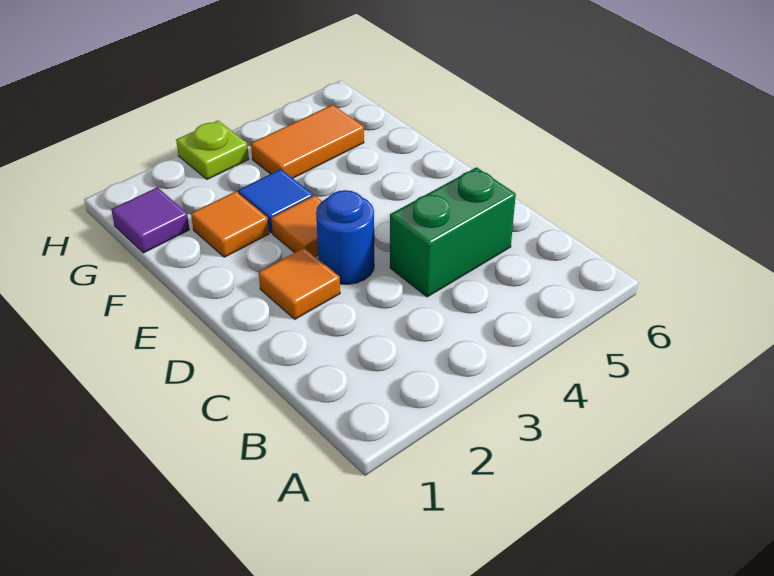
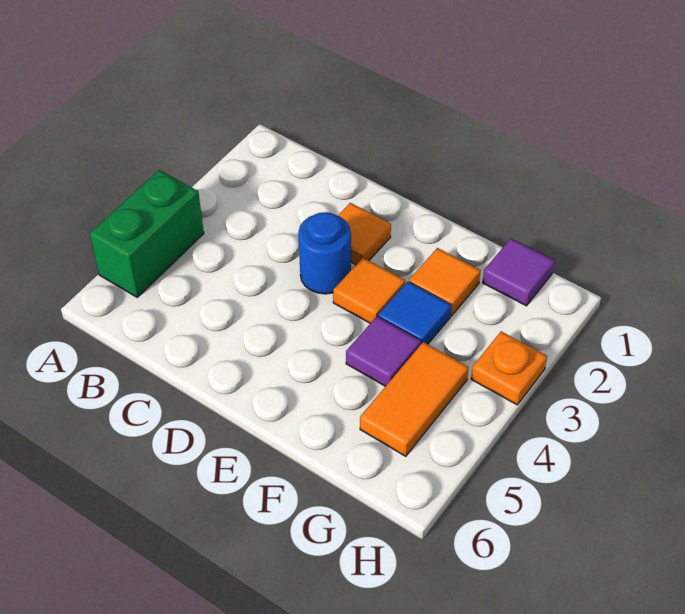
green brick C4:C5 level 1 -> green brick A4:A5 level 1
none -> purple tile F4 level 1
lime plate H3 level 1 -> orange plate H3 level 1

